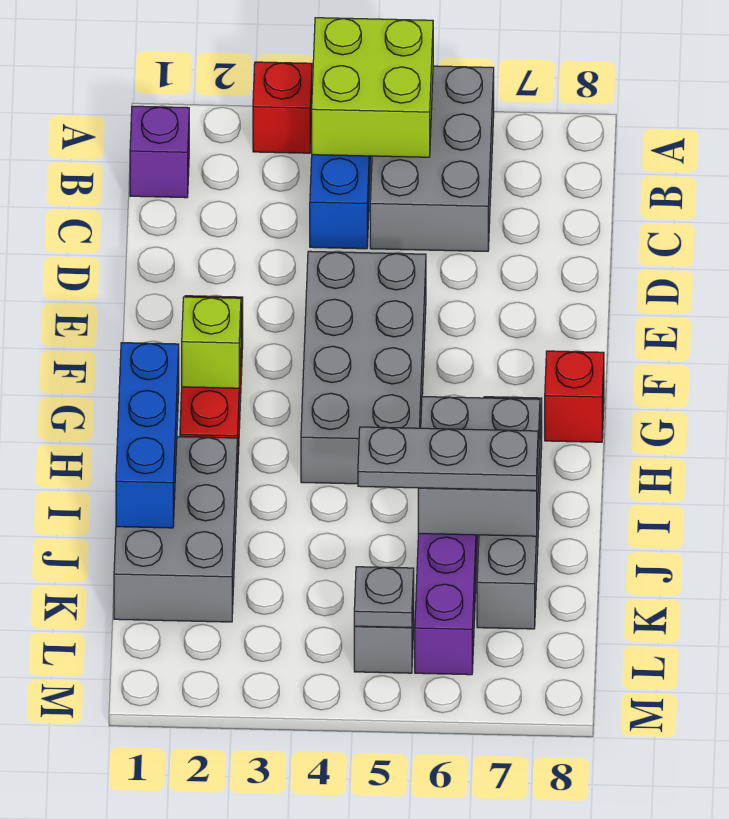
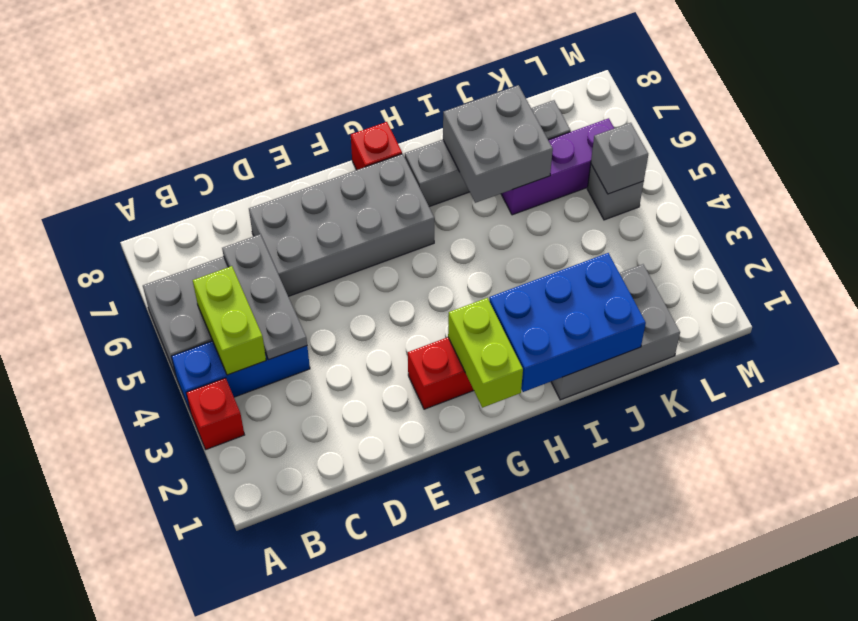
lime brick A4:B5 level 2 -> lime brick B4:B5 level 2
purple brick B1 level 1 -> none
grey brick E4:H5 level 1 -> grey brick D6:G7 level 1
lime brick G2 level 2 -> lime brick G1:G2 level 2
blue brick H1:J1 level 2 -> blue brick H1:J2 level 2
grey plate J5:J7 level 3 -> grey plate C4:C6 level 2
grey plate L5 level 2 -> grey brick L5 level 2

